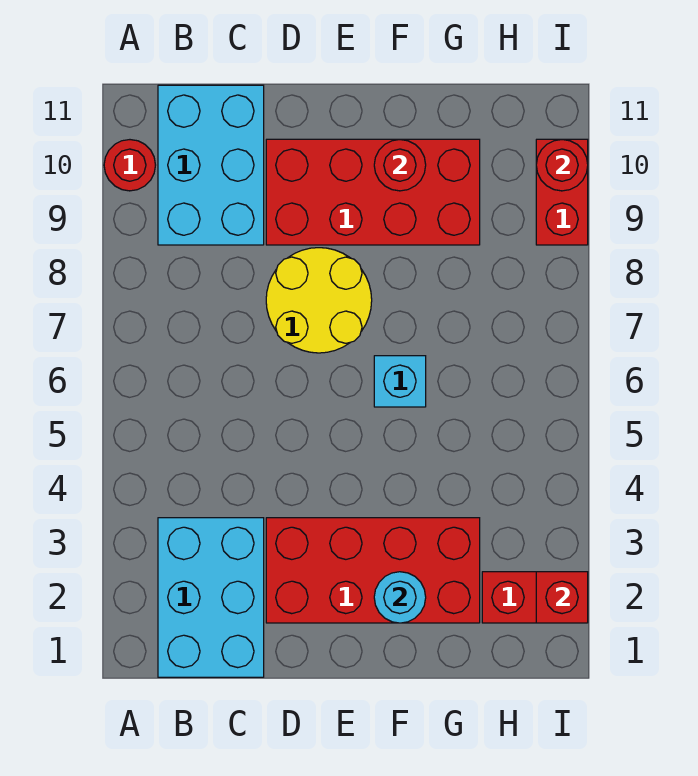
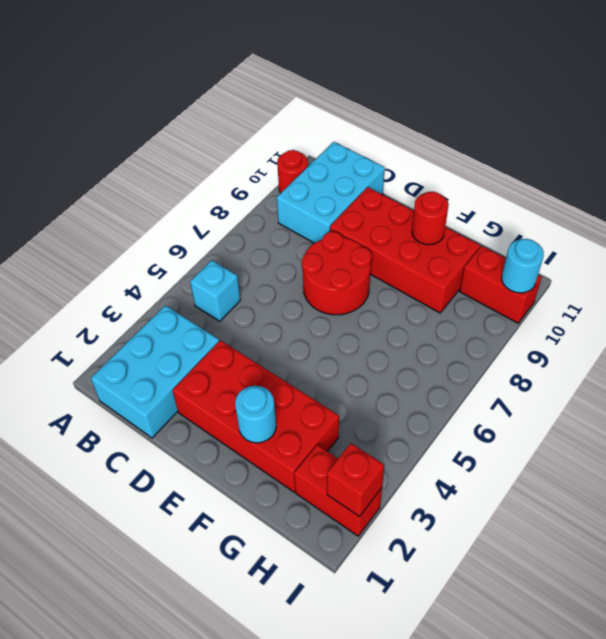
yellow round brick D7:E8 level 1 -> red round brick D7:E8 level 1
cyan brick F6 level 1 -> cyan brick B5 level 1
red brick I9:I10 level 1 -> red brick H10:I10 level 1
red round brick I10 level 2 -> cyan round brick I10 level 2

